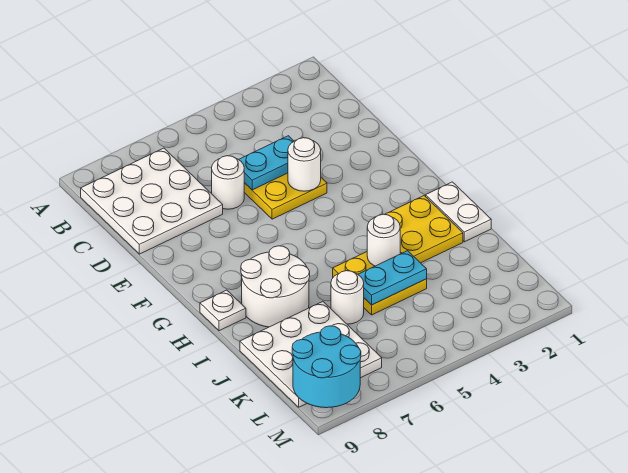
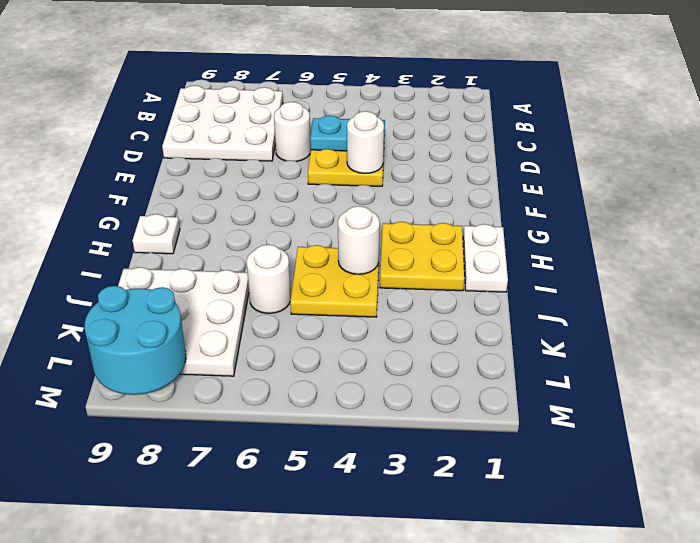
white round brick H7:I8 level 1 -> none
cyan plate J4:J5 level 2 -> none

